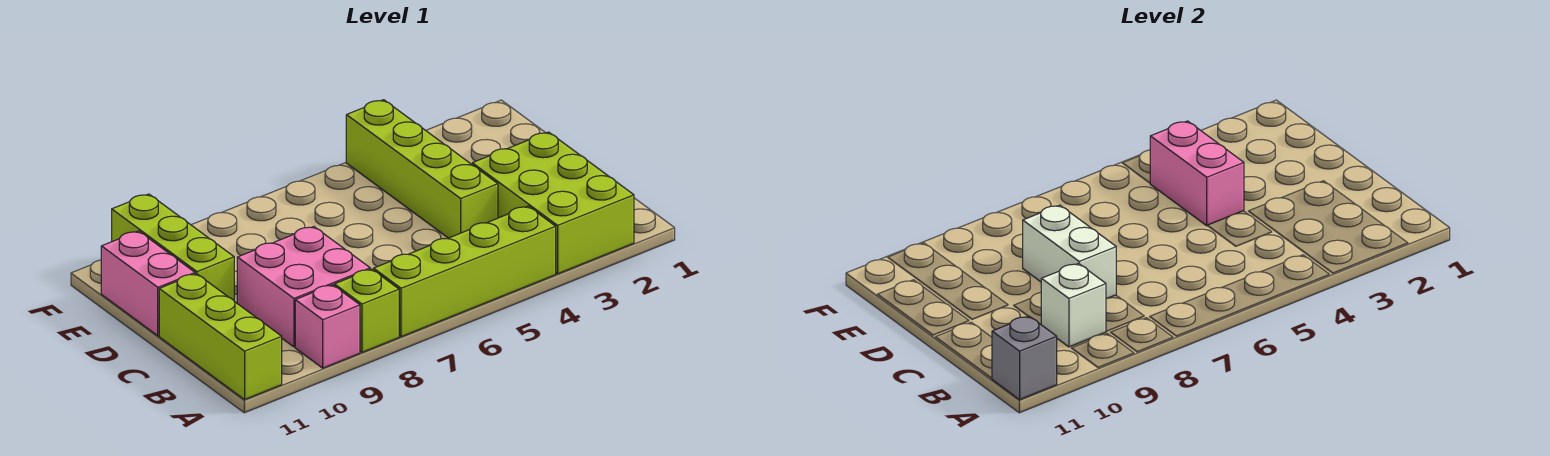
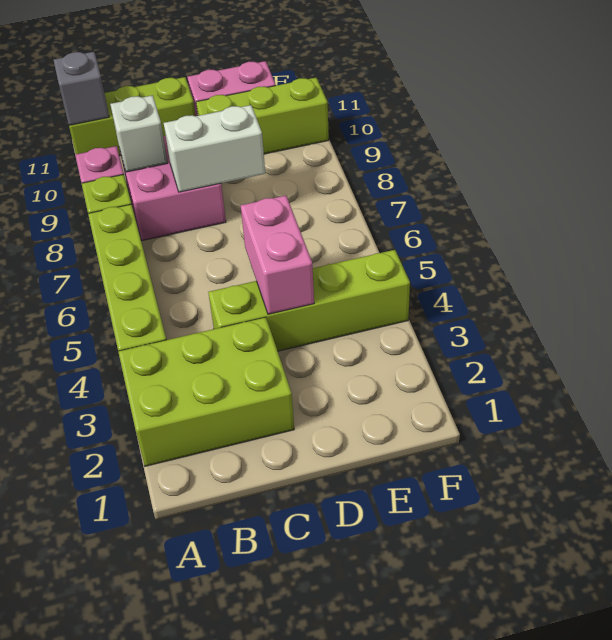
pink brick D4:E4 level 2 -> pink brick D4:D5 level 2

